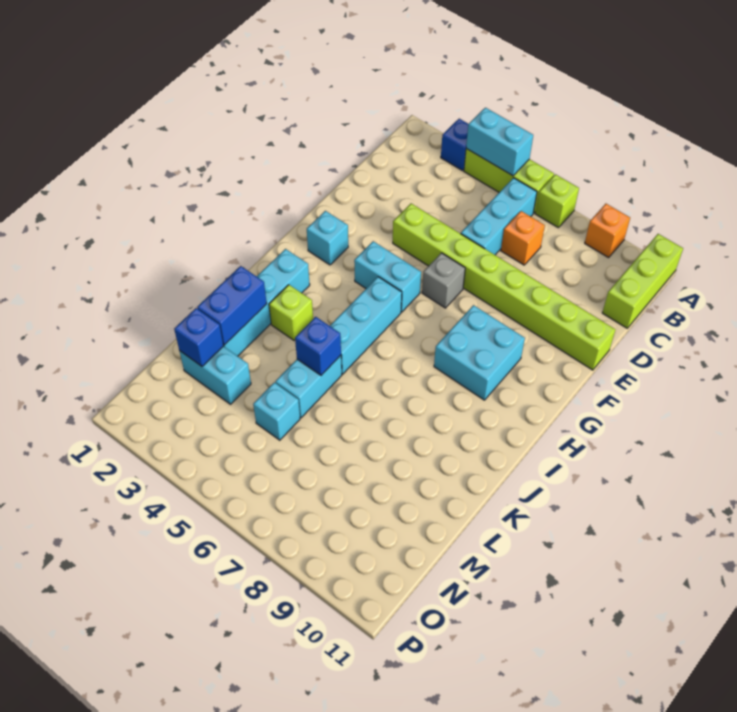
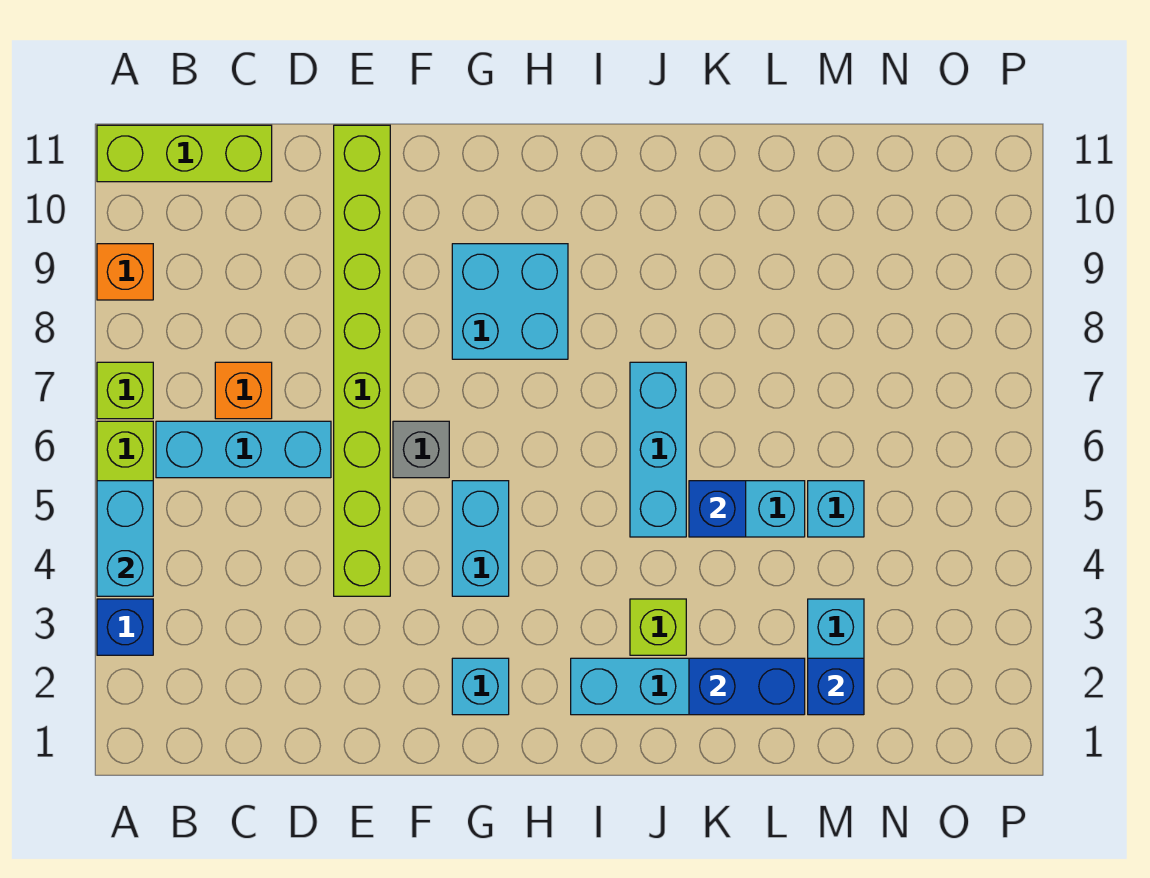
cyan brick H5:J5 level 1 -> cyan brick J5:J7 level 1

